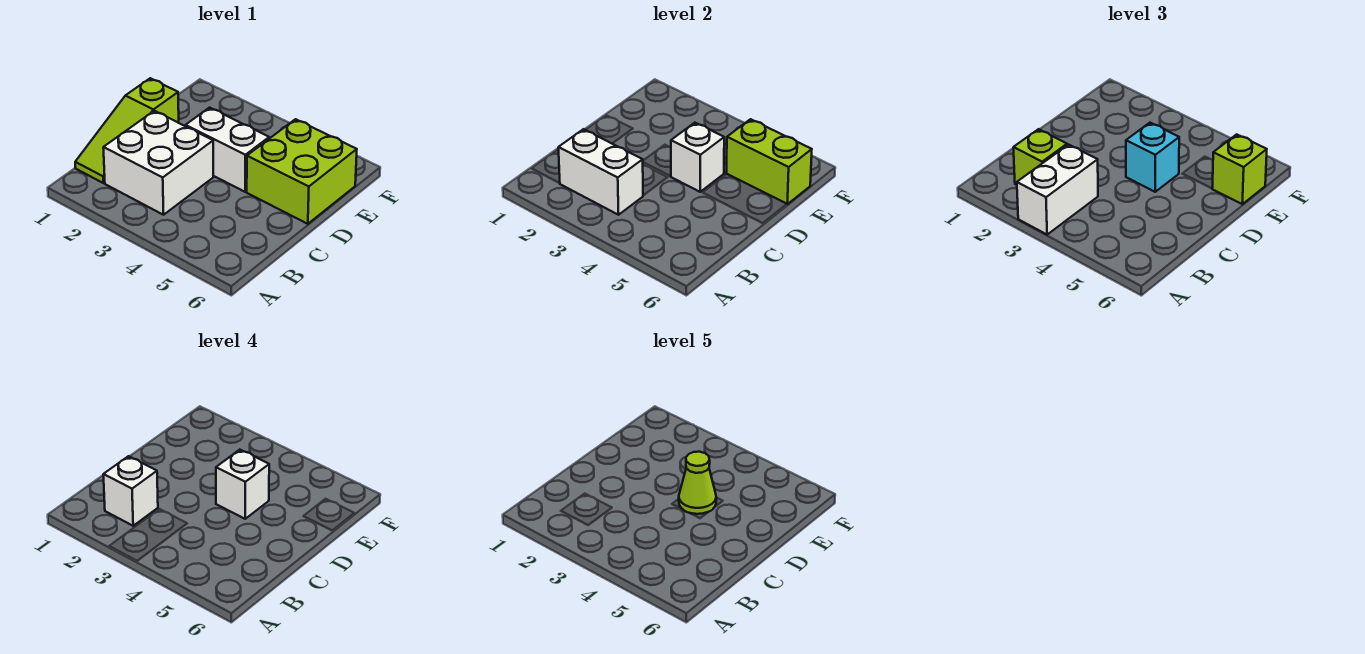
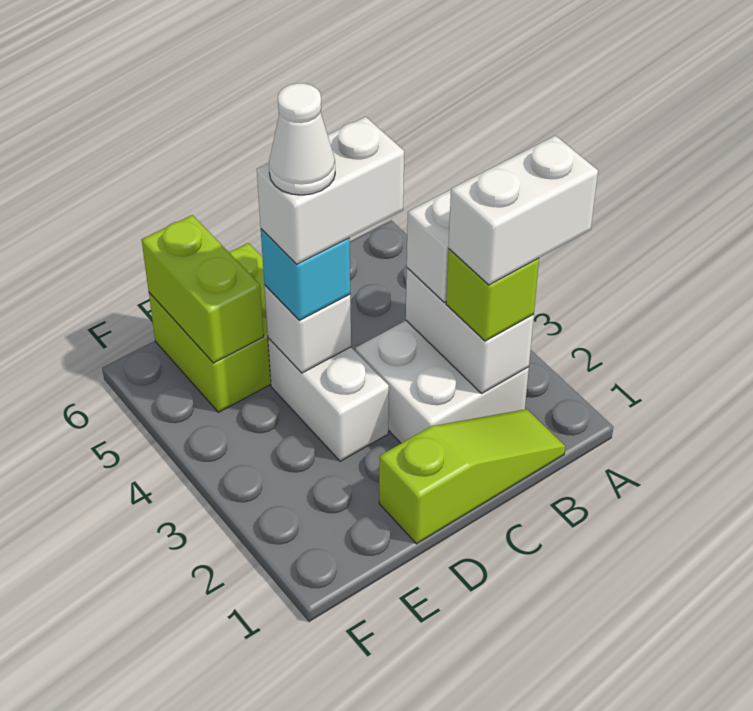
white brick B2 level 4 -> white brick A2:B2 level 4
white brick D4 level 4 -> white brick C4:D4 level 4
lime cone D4 level 5 -> white cone D4 level 5
lime brick E6 level 3 -> none

